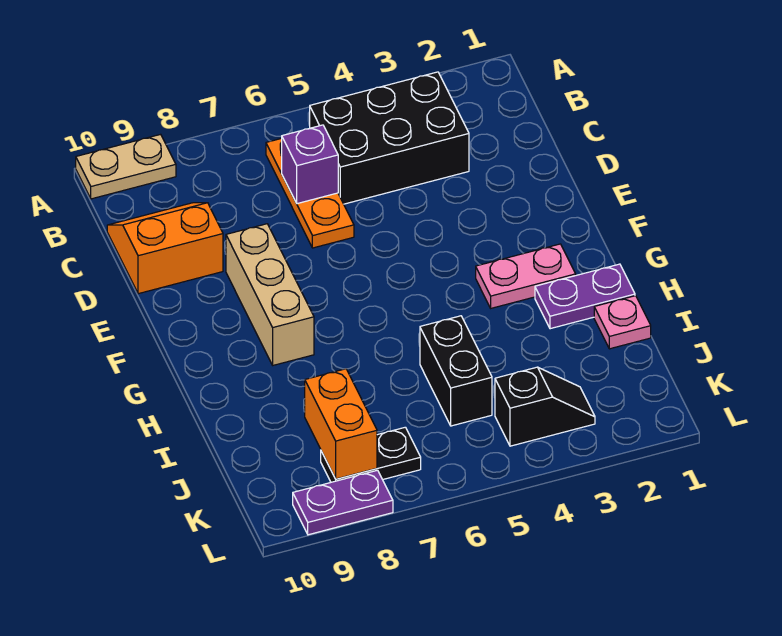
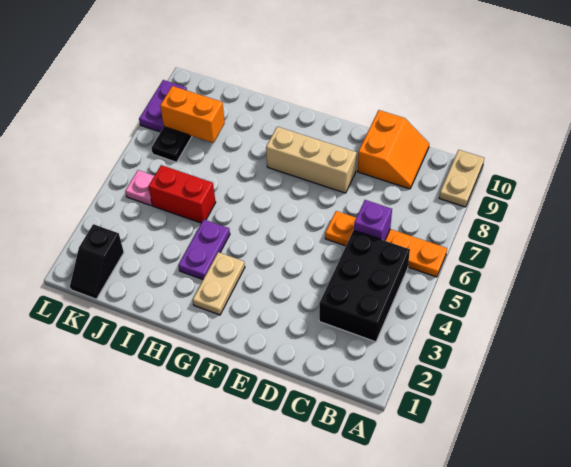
orange plate B6:D6 level 1 -> orange plate A6:D6 level 1
pink plate G2:G3 level 1 -> tan plate G2:G3 level 1
purple plate H1:H2 level 1 -> purple plate H3:H4 level 1
pink plate I1 level 1 -> pink plate K5 level 1
black brick I5:J5 level 1 -> red brick I5:J5 level 1
black slope K3:K4 level 1 top 4 -> black slope K1:K2 level 1 top 2

